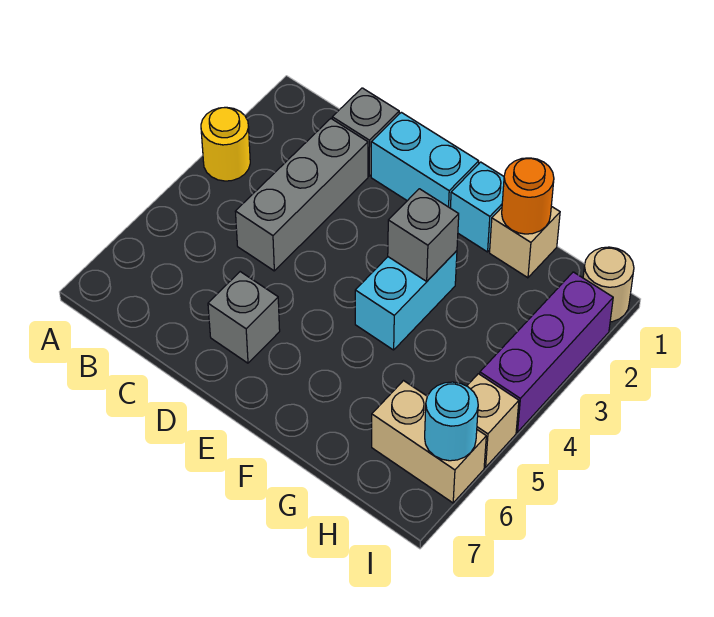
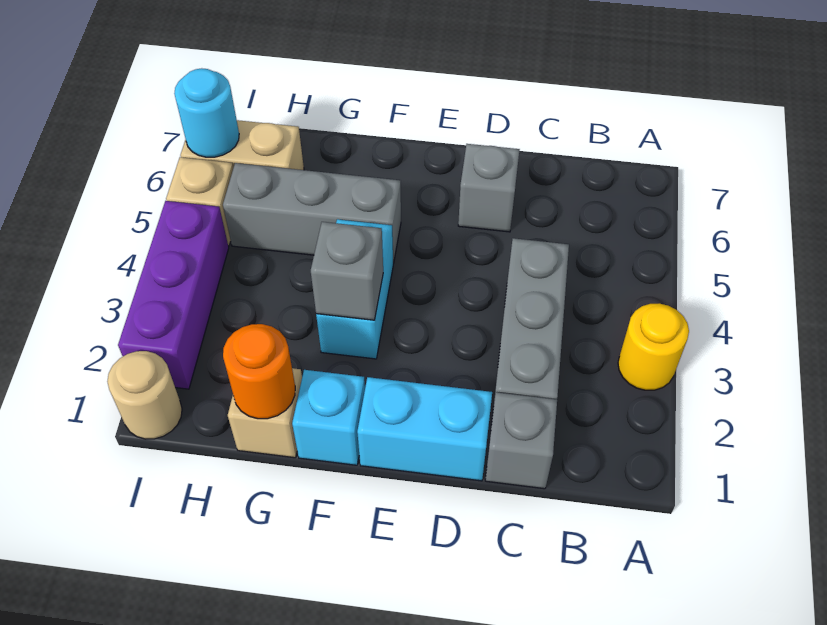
none -> grey brick F5:H5 level 1

